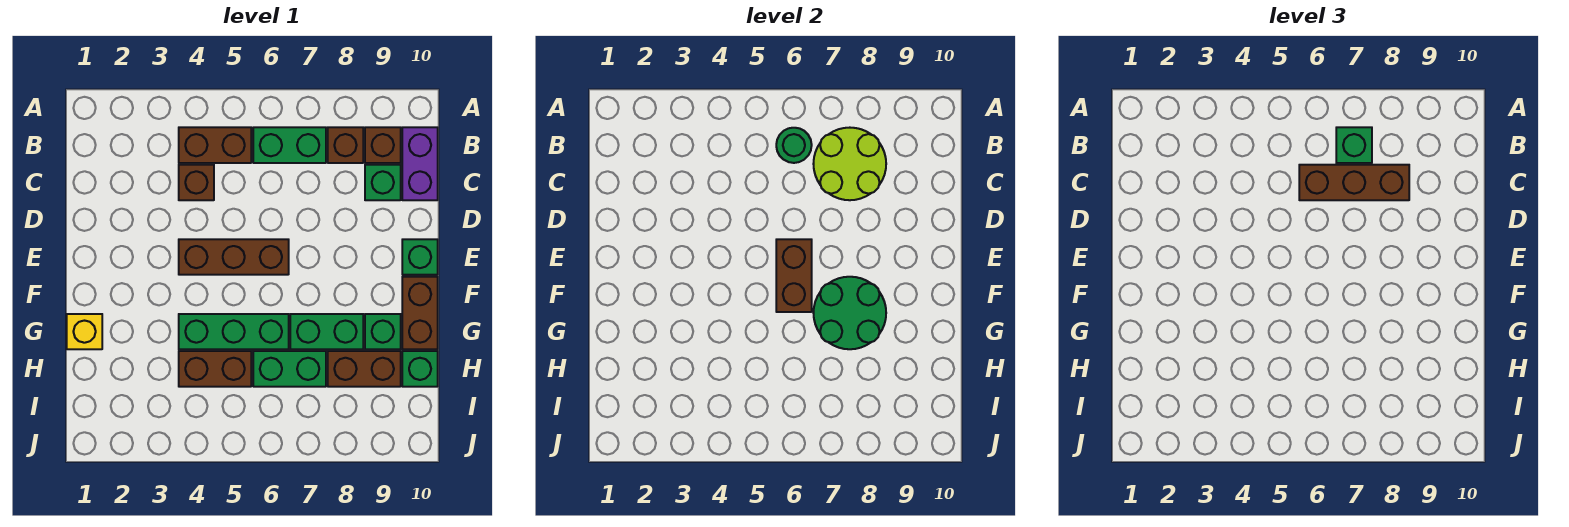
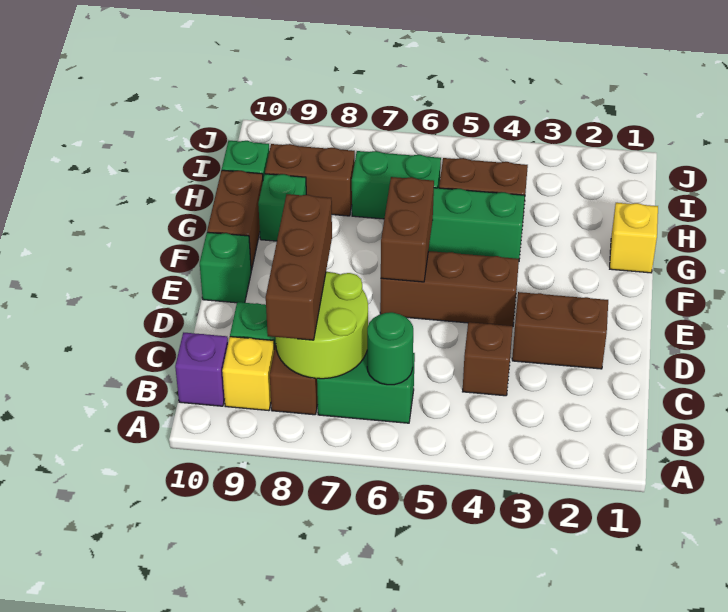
brown brick B4:B5 level 1 -> brown brick D2:D3 level 1
green brick B7 level 3 -> none
brown brick B9 level 1 -> yellow brick B9 level 1
purple brick B10:C10 level 1 -> purple brick B10 level 1
brown brick C6:C8 level 3 -> brown brick B8:D8 level 3
green round brick F7:G8 level 2 -> none
green brick G7:G8 level 1 -> none

